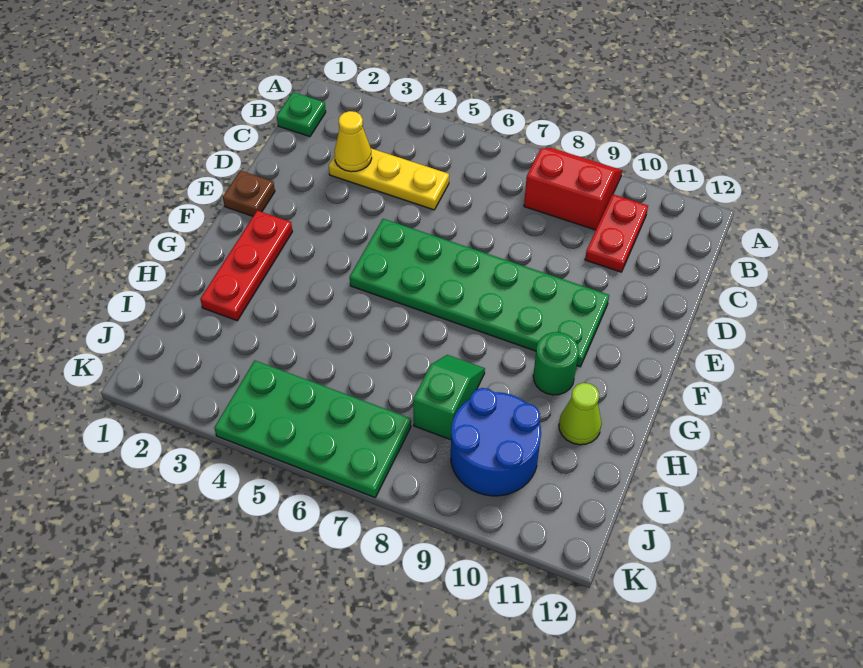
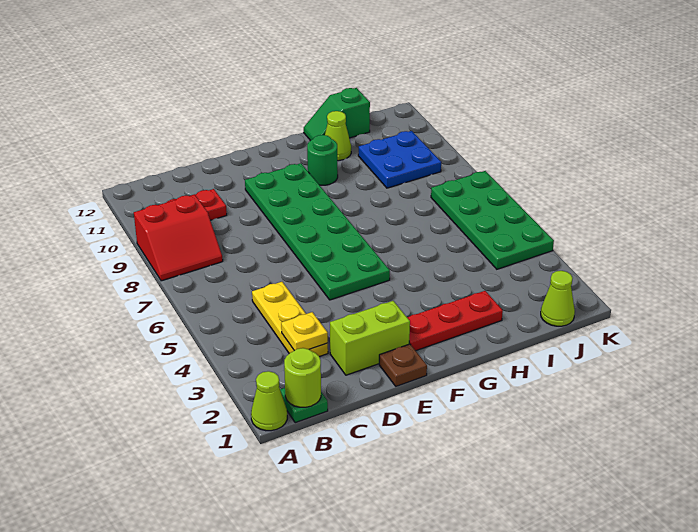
none -> lime cone A1 level 1
red slope A8:B9 level 1 top B -> red slope A8:B9 level 1 top 9
none -> lime round brick B1 level 2
yellow cone C3 level 2 -> yellow plate C3 level 2
none -> lime brick D2:E2 level 1
green slope H8:I8 level 1 top I -> green slope H12:I12 level 1 top I
blue round brick I9:J10 level 1 -> blue plate I9:J10 level 1
none -> lime cone J1 level 1

